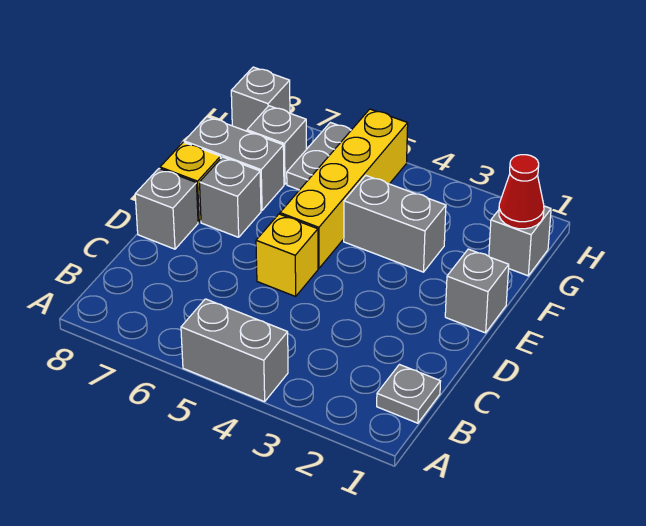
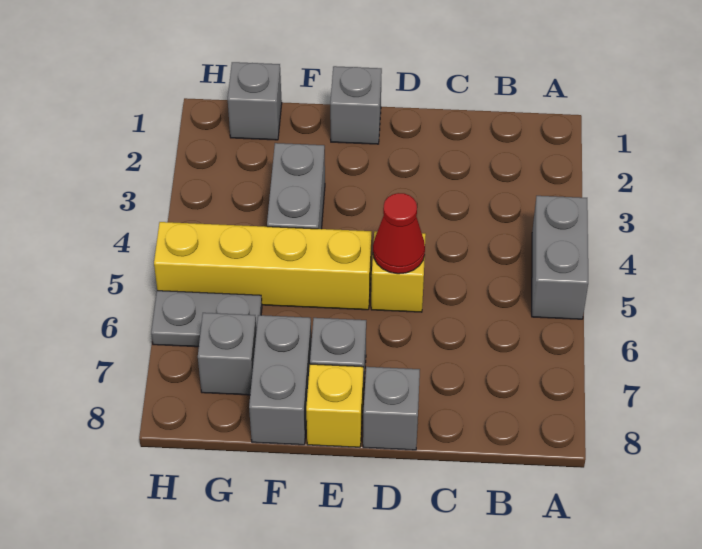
grey plate B1 level 1 -> none
red cone G1 level 2 -> red cone D5 level 2
grey brick H8 level 1 -> none

